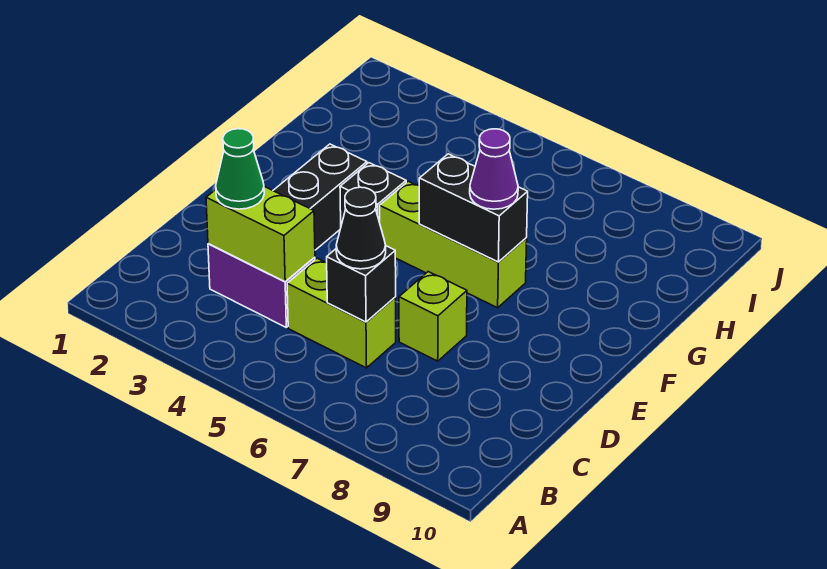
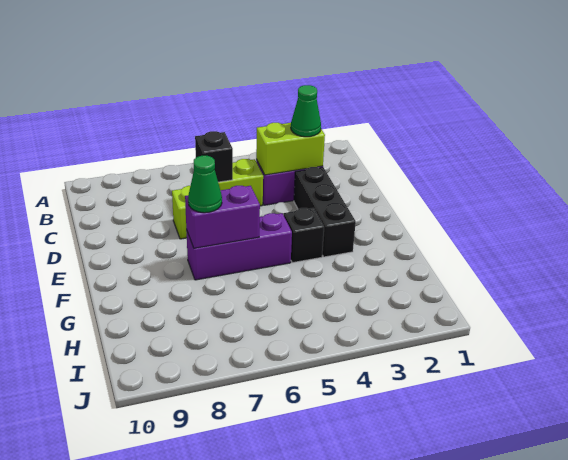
black cone C6 level 3 -> none
lime brick F5:F7 level 1 -> purple brick F5:F7 level 1
black brick F6:F7 level 2 -> purple brick F6:F7 level 2
purple cone F7 level 3 -> green cone F7 level 3

